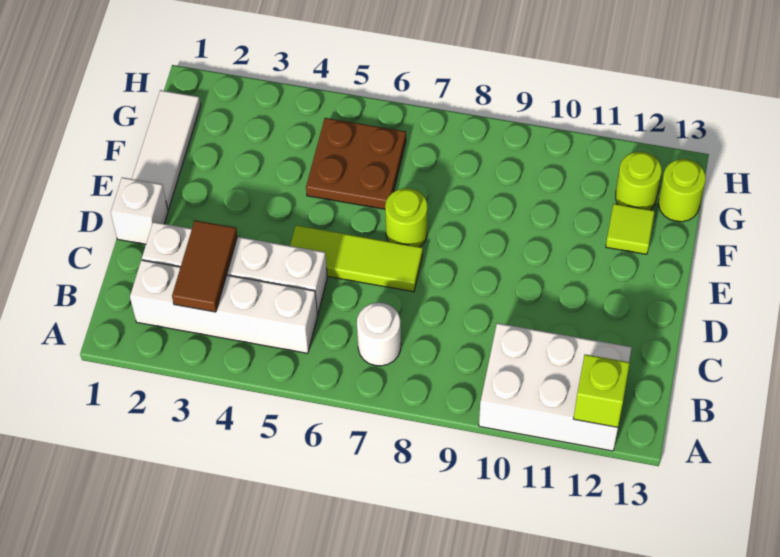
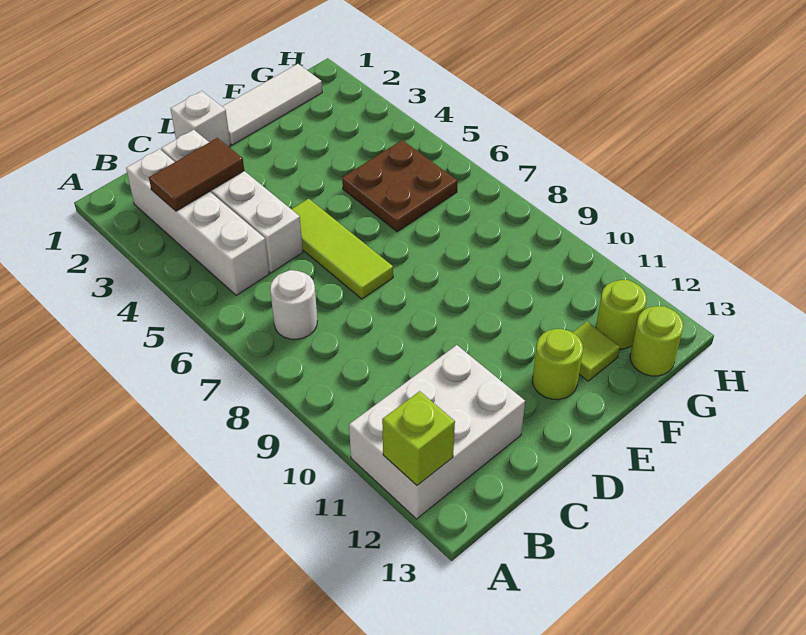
white brick A10:B12 level 1 -> white brick A11:C12 level 1
lime round brick E7 level 1 -> lime round brick E12 level 1

